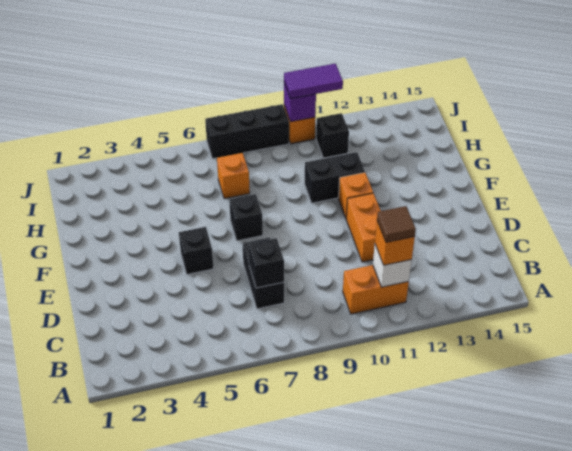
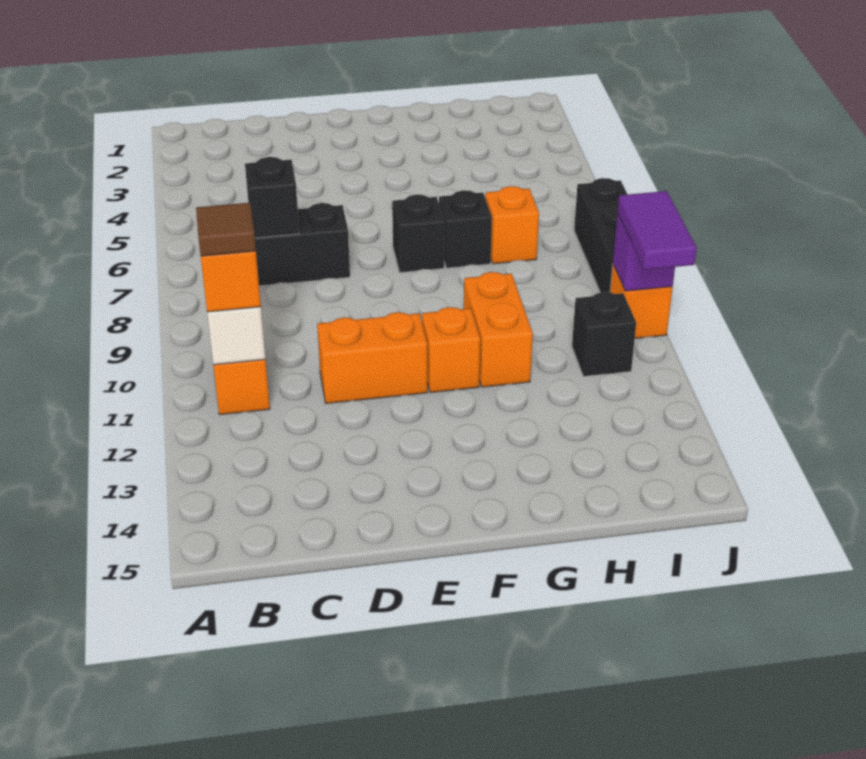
black brick E5 level 1 -> black brick G7 level 1
black brick G10:G11 level 1 -> orange brick G10:G11 level 1

